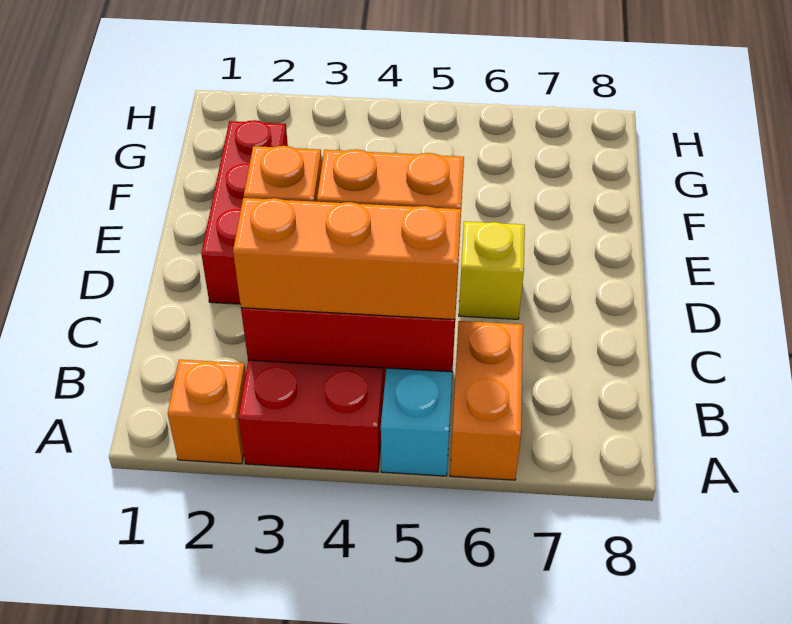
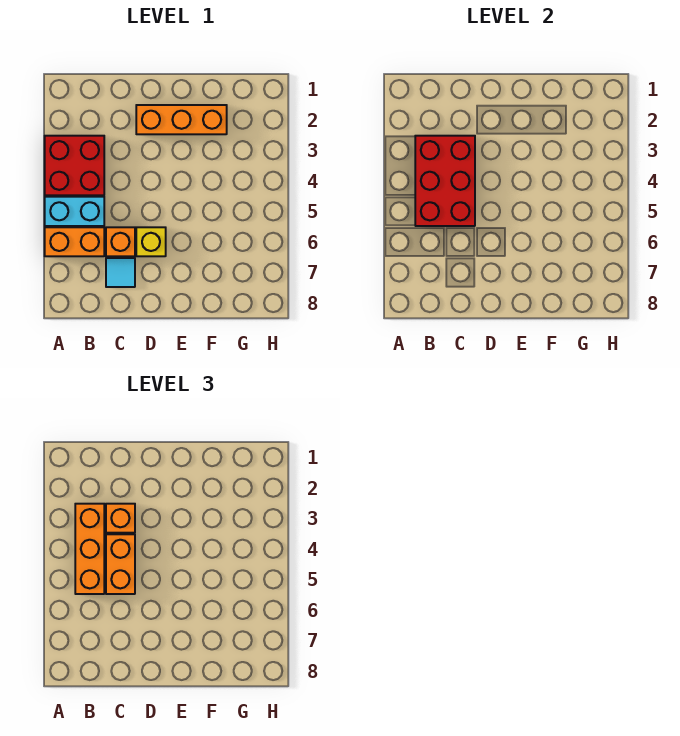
orange brick A2 level 1 -> orange brick C6 level 1
none -> cyan tile C7 level 1
red brick D2:F2 level 1 -> orange brick D2:F2 level 1

